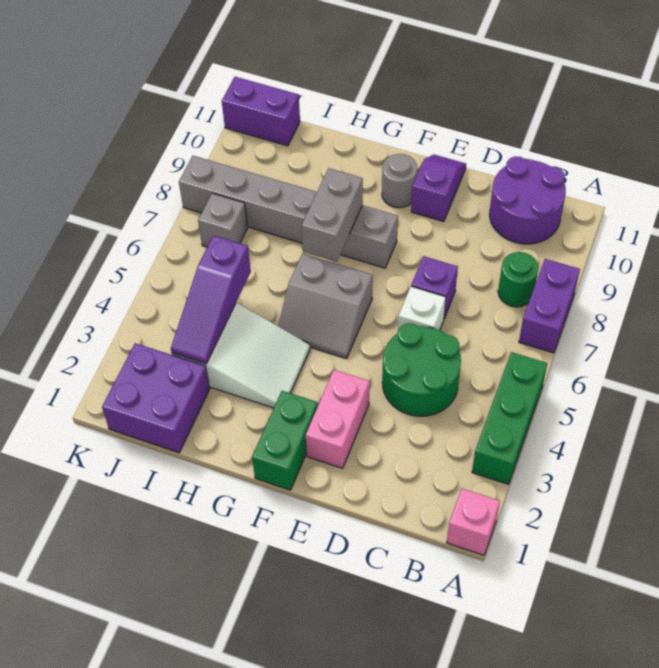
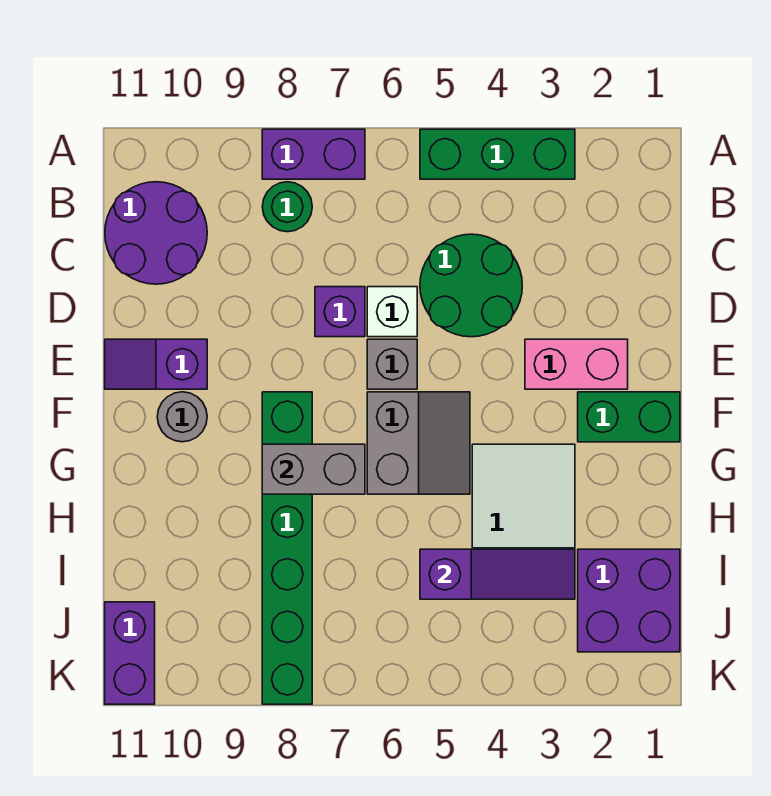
pink brick A1 level 1 -> none
grey brick F8:K8 level 1 -> green brick F8:K8 level 1
grey brick J7 level 1 -> grey brick E6 level 1

